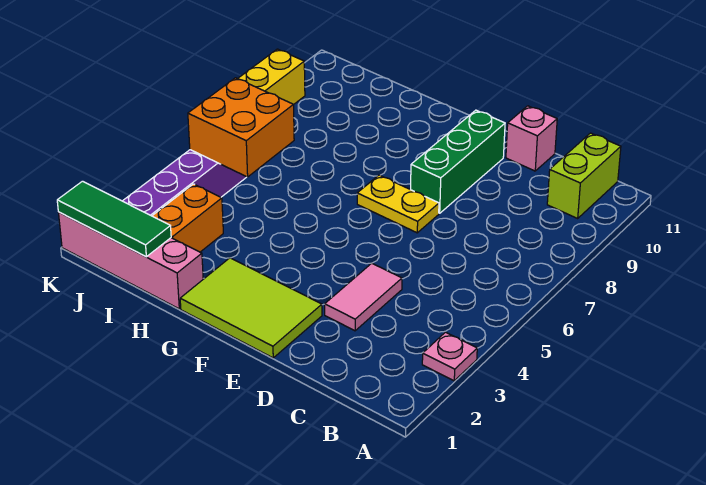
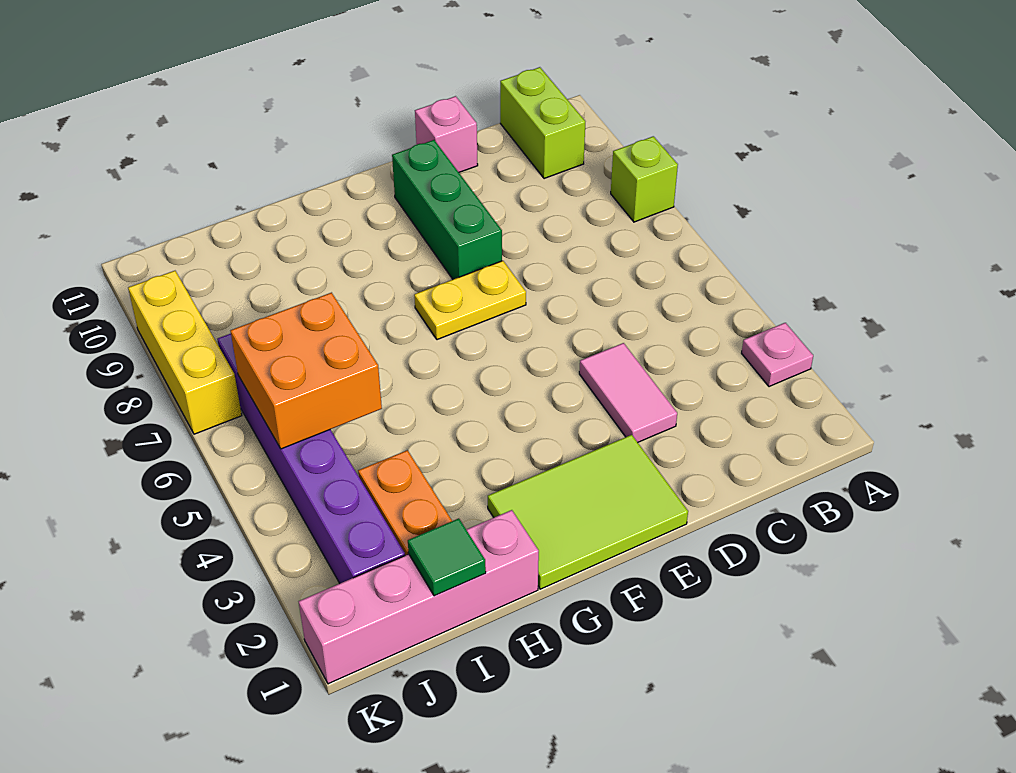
none -> lime brick A8 level 1
green tile I1:K1 level 2 -> green tile I1 level 2

